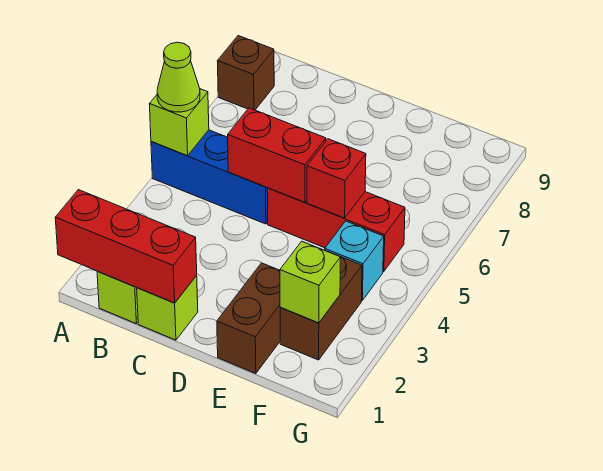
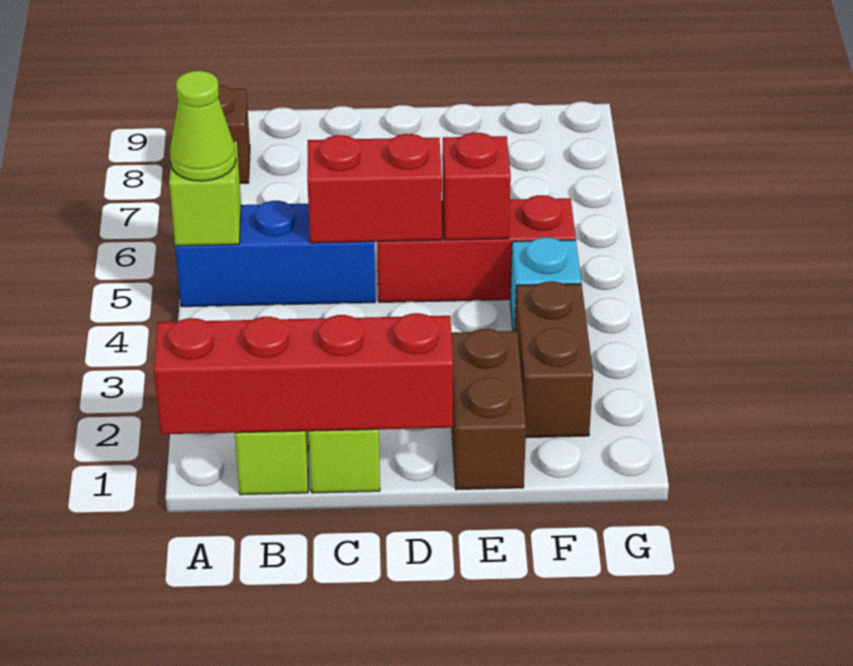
red brick A1:C1 level 2 -> red brick A1:D1 level 2
lime brick F2 level 2 -> none

